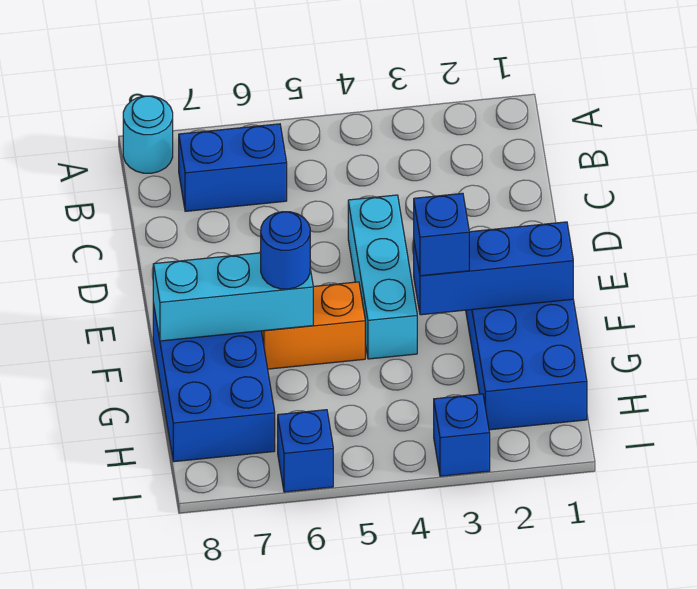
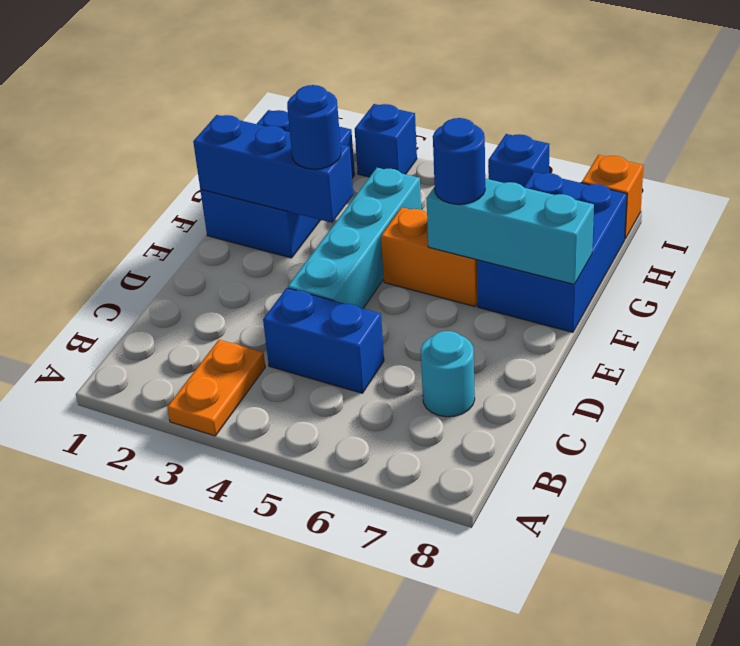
none -> orange plate A3:B3 level 1
cyan round brick A8 level 1 -> cyan round brick C7 level 1
blue brick B6:B7 level 1 -> blue brick C4:C5 level 1
cyan brick D4:F4 level 1 -> cyan brick D4:G4 level 1
blue brick F3 level 3 -> blue round brick F3 level 3
none -> orange brick I8 level 1

